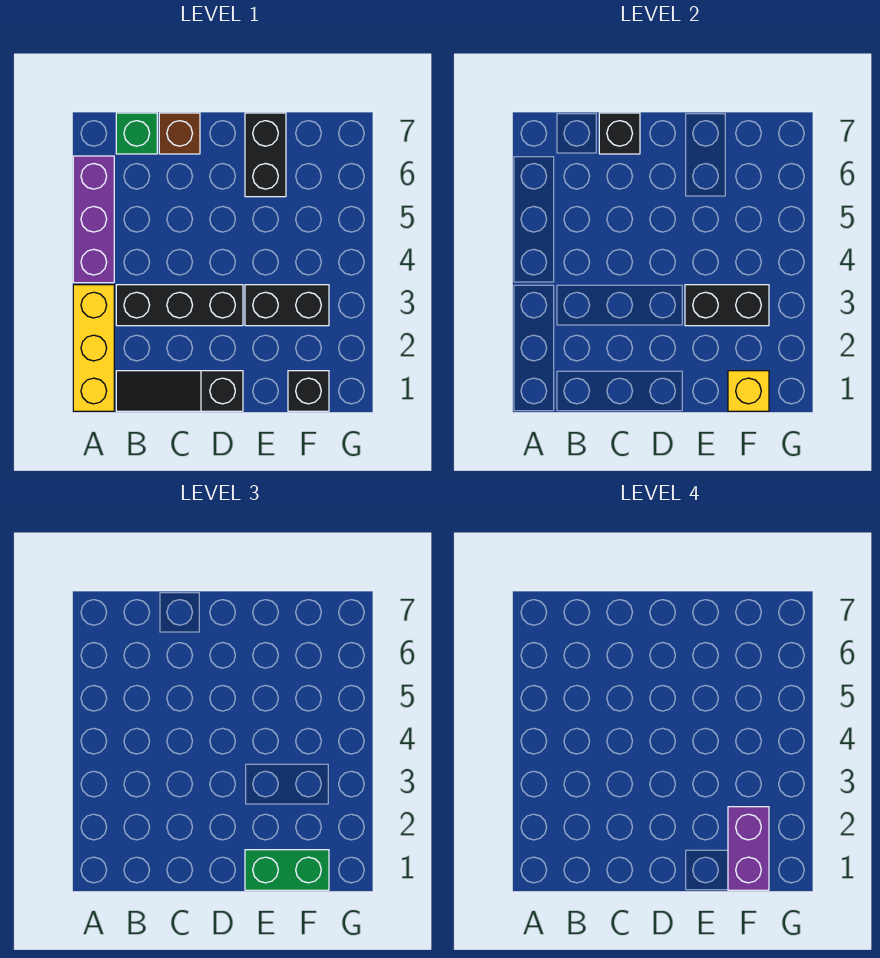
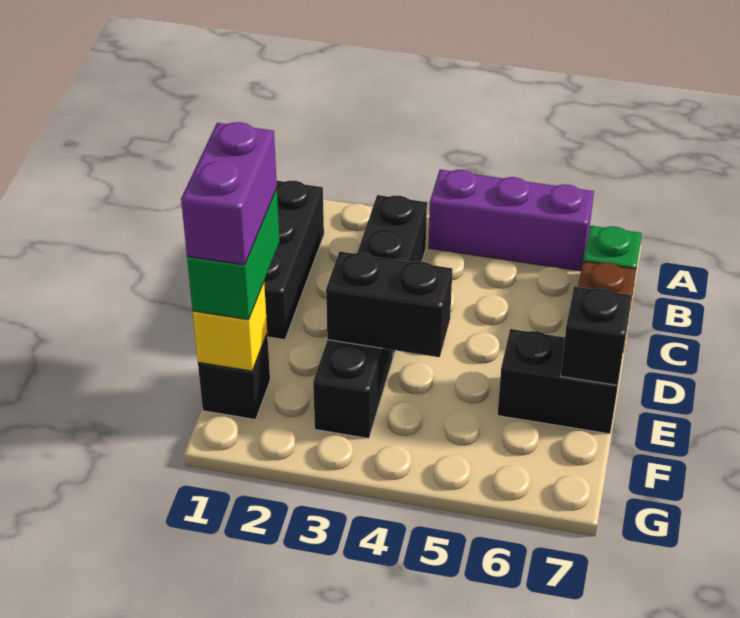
yellow brick A1:A3 level 1 -> none
black slope B1:D1 level 1 top D -> black brick B1:D1 level 1
black brick C7 level 2 -> black brick E7 level 2
black brick E3:F3 level 2 -> black brick E3:E4 level 2
purple brick F1:F2 level 4 -> purple brick E1:F1 level 4

